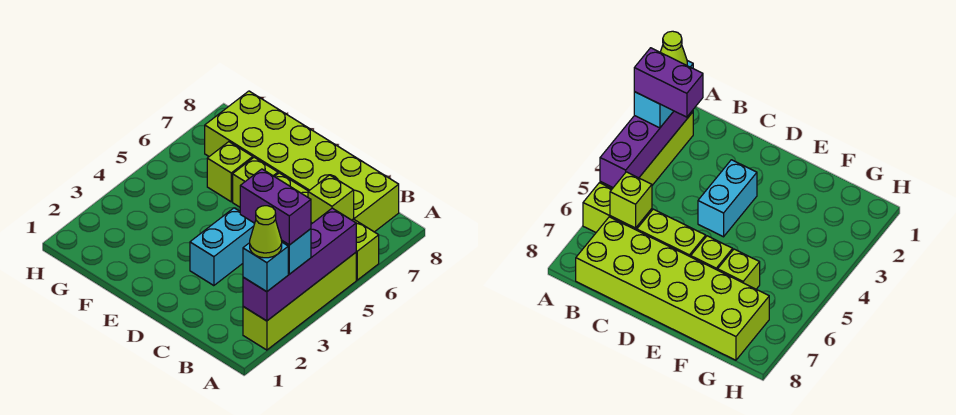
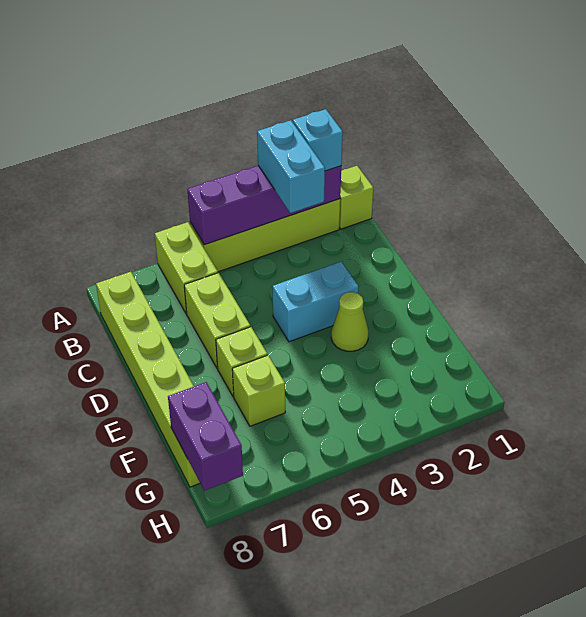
lime cone A2 level 4 -> lime cone E3 level 1
cyan brick A3 level 3 -> cyan brick A3:B3 level 3
purple brick A3:B3 level 4 -> purple brick G8:H8 level 2
lime brick B6 level 2 -> lime brick A1 level 1
lime brick B7:G8 level 1 -> lime brick B8:G8 level 1

